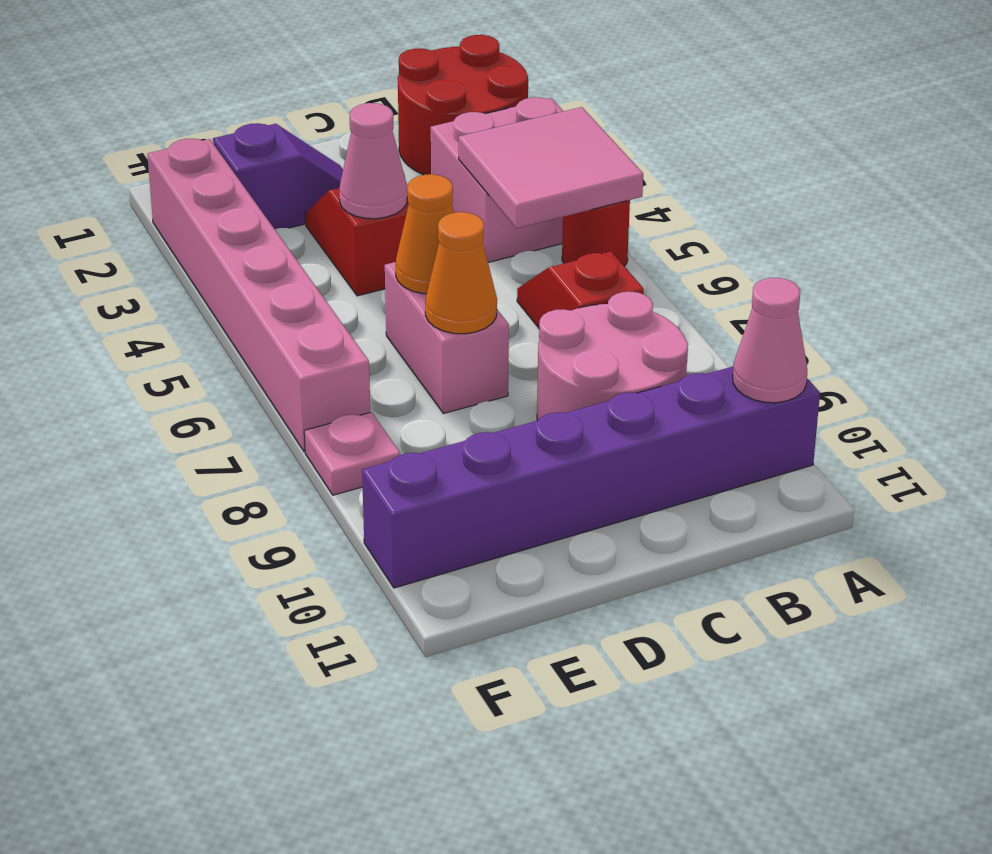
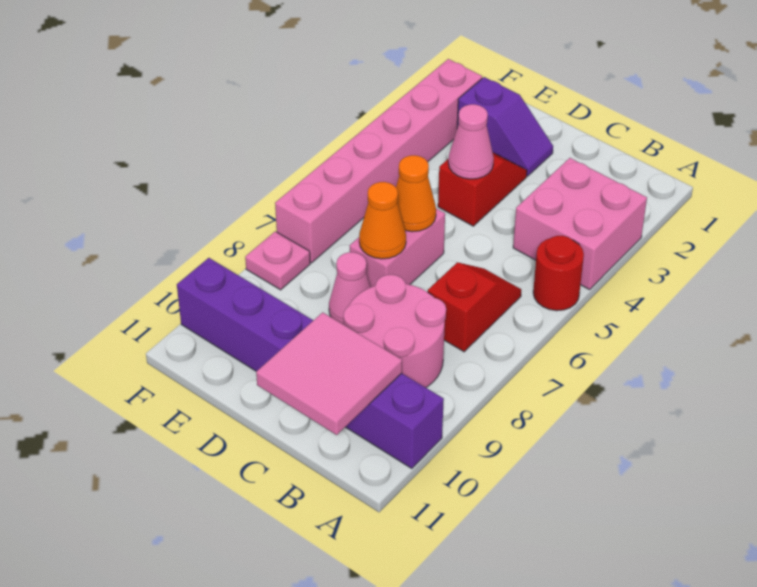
red round brick A1:B2 level 1 -> none
pink tile A4:B5 level 2 -> pink tile B10:C11 level 2
pink cone A10 level 2 -> pink cone D8 level 1

